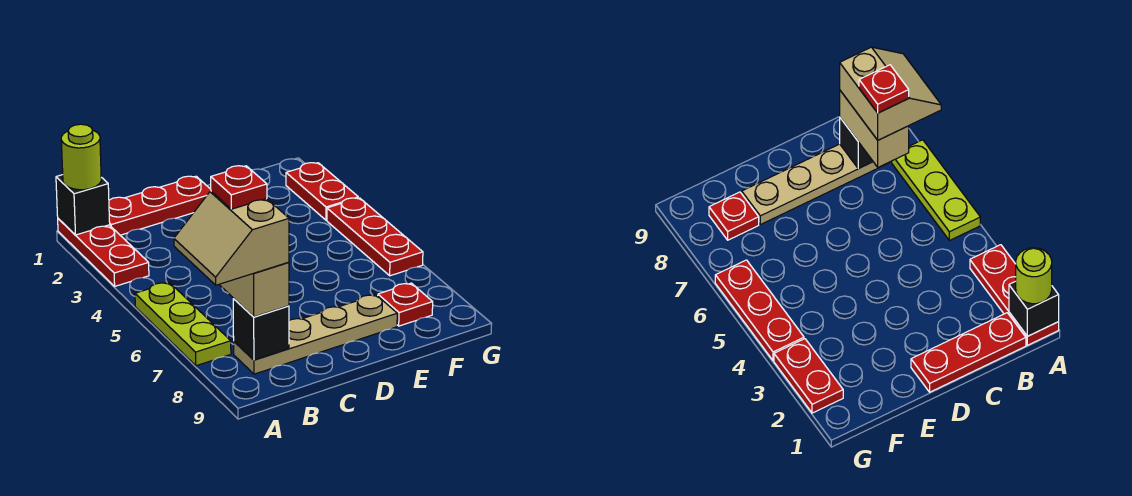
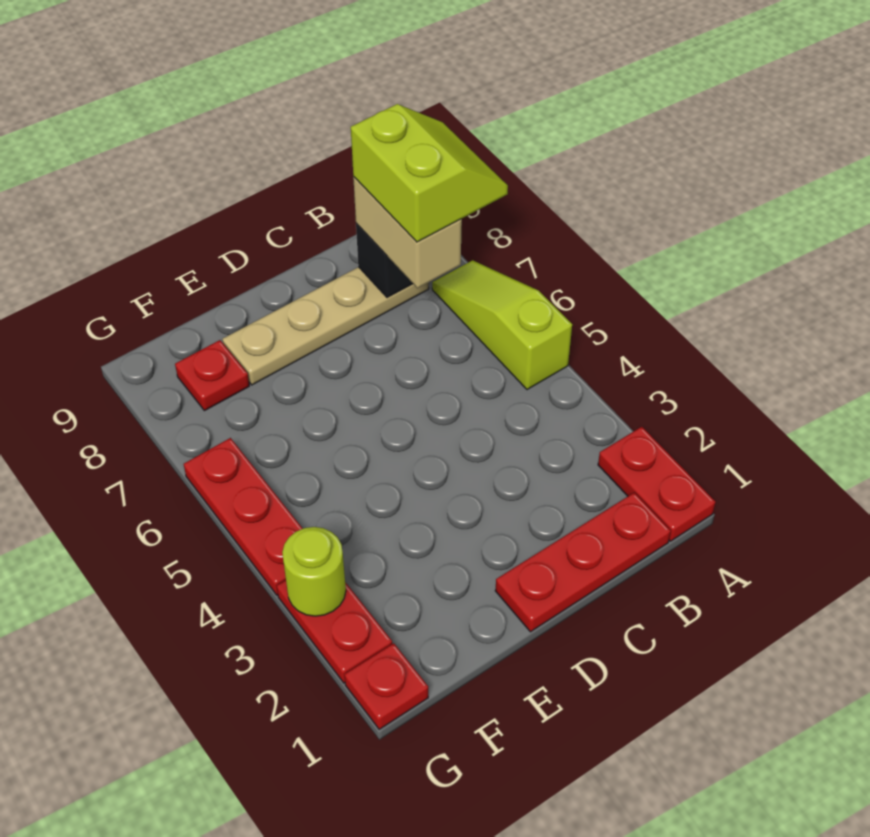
red plate A1:A3 level 1 -> red plate A1:A2 level 1
black brick A1 level 2 -> none
lime round brick A1 level 3 -> lime round brick G3 level 2
lime plate A5:A7 level 1 -> lime slope A5:A7 level 1 top 5
tan slope A7:B8 level 4 top B -> lime slope A7:B8 level 4 top B
red plate B7 level 5 -> red plate G1 level 1

